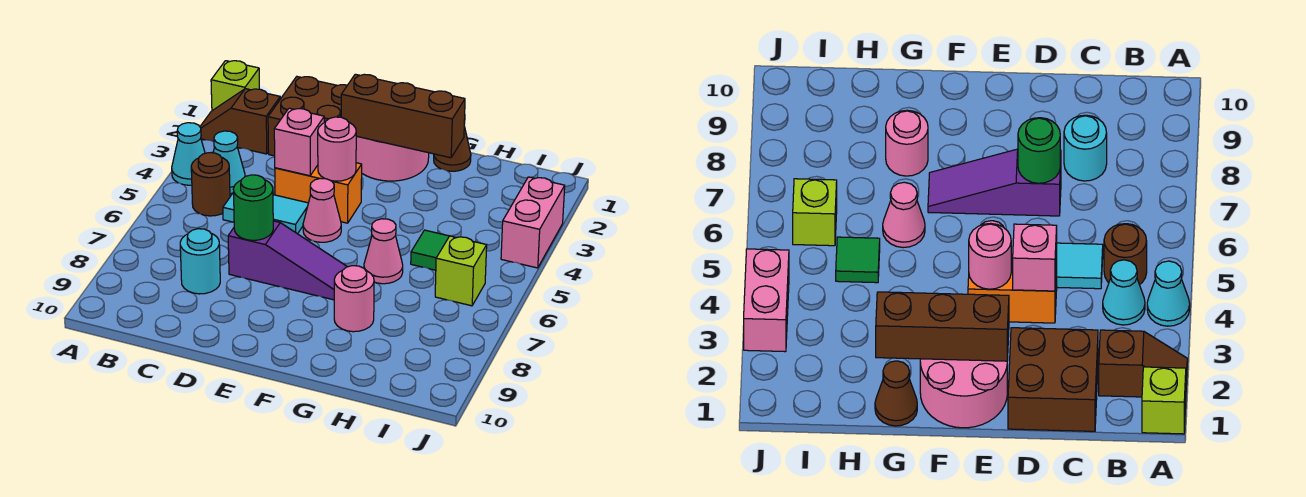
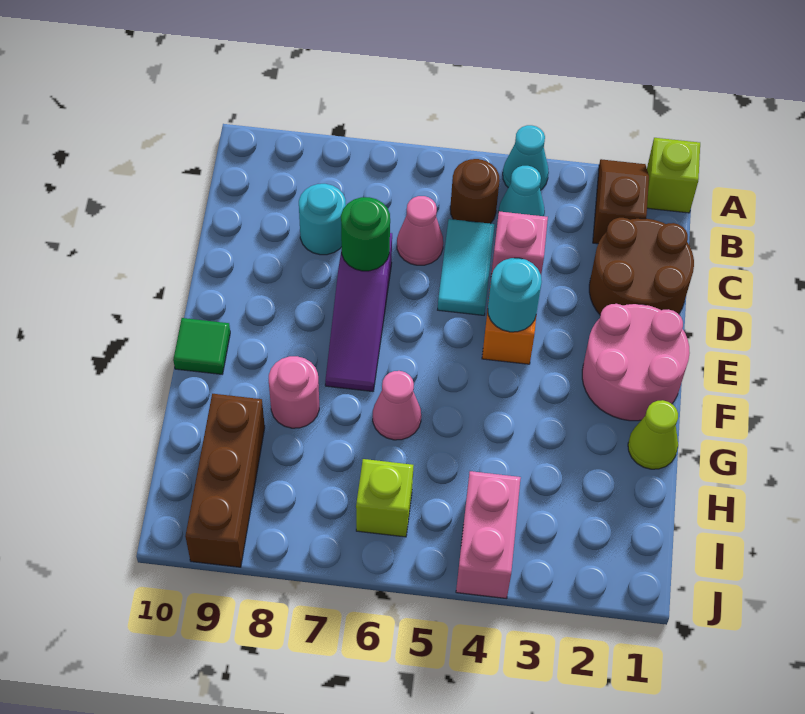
brown brick C1:D2 level 1 -> brown round brick C1:D2 level 1
brown brick E2:G2 level 2 -> brown brick H9:J9 level 1
pink round brick E4 level 2 -> cyan round brick E4 level 2
pink cone E5 level 1 -> pink cone C6 level 1
brown cone G1 level 1 -> lime cone G1 level 1
green tile H5 level 1 -> green tile F10 level 1
pink brick J3:J4 level 1 -> pink brick I4:J4 level 1

